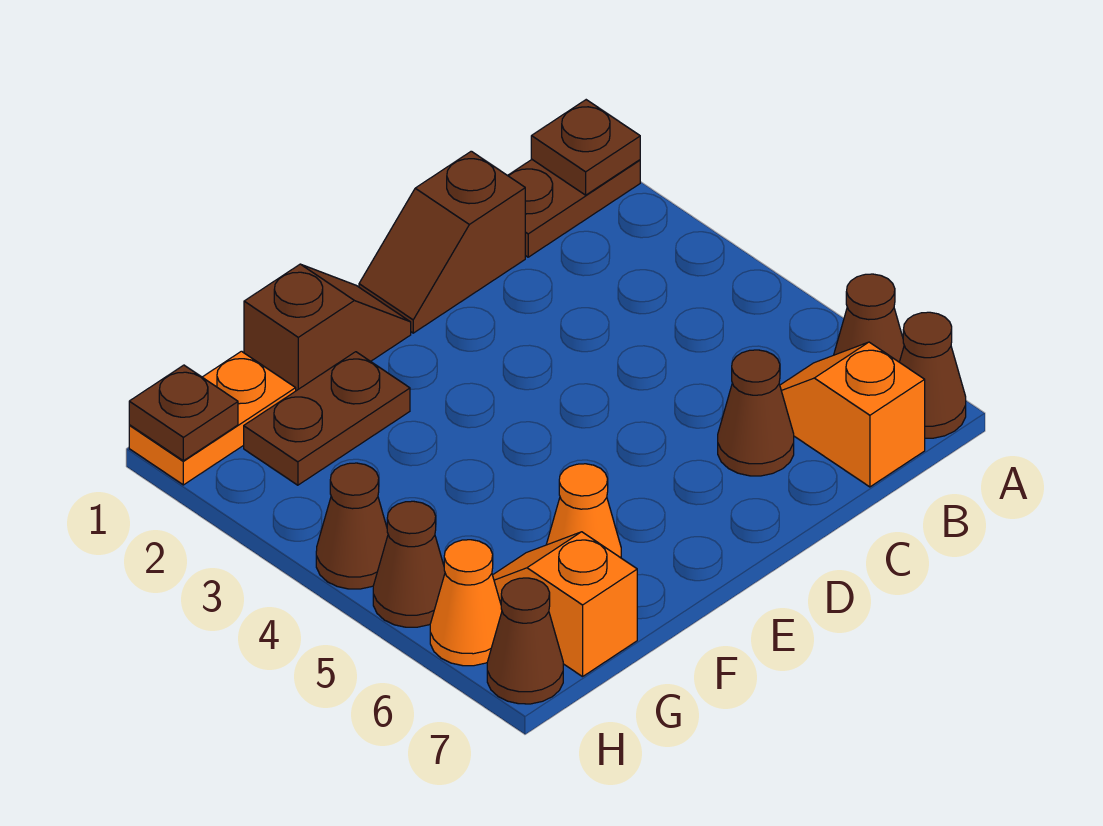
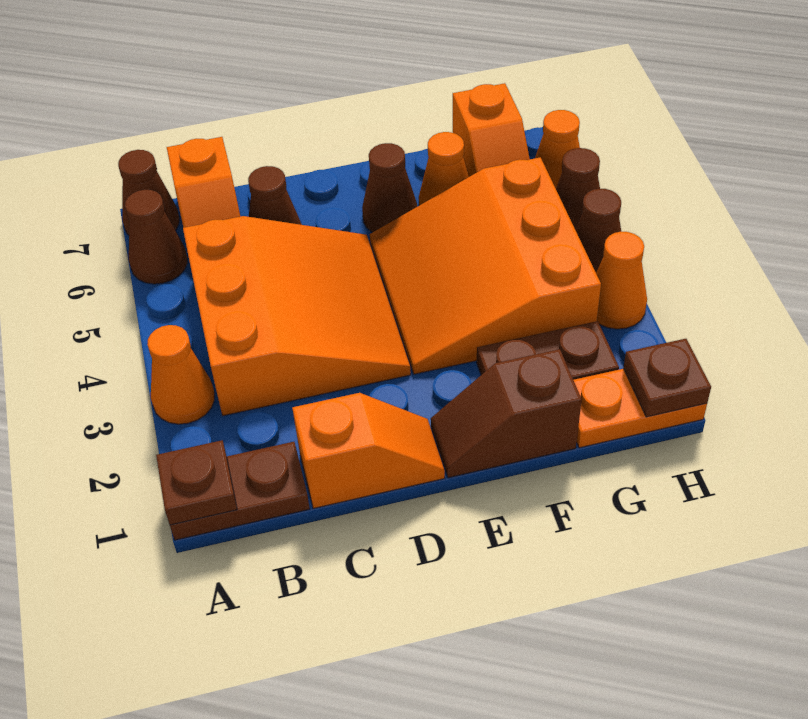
none -> orange cone A3 level 1
none -> orange slope B3:D5 level 1 top B
brown slope C1:D1 level 1 top C -> orange slope C1:D1 level 1 top C
none -> orange slope E3:G5 level 1 top G
none -> orange cone H3 level 1
brown cone H7 level 1 -> brown cone E6 level 1

